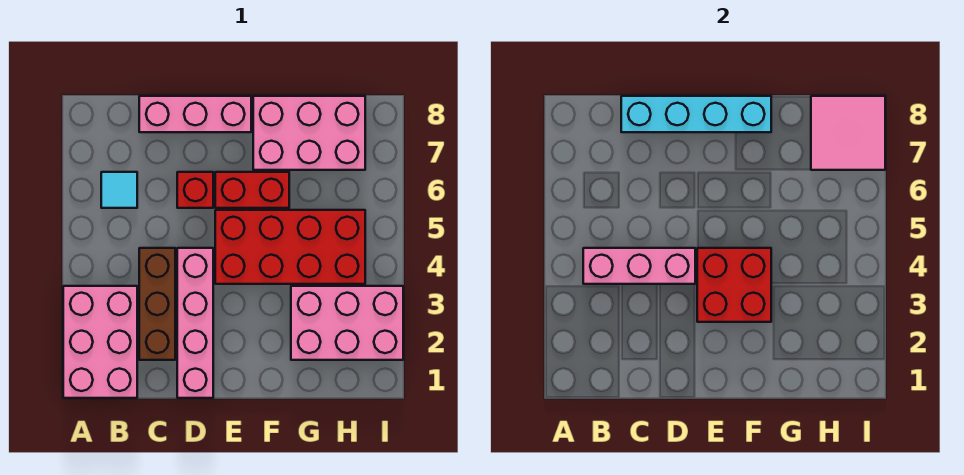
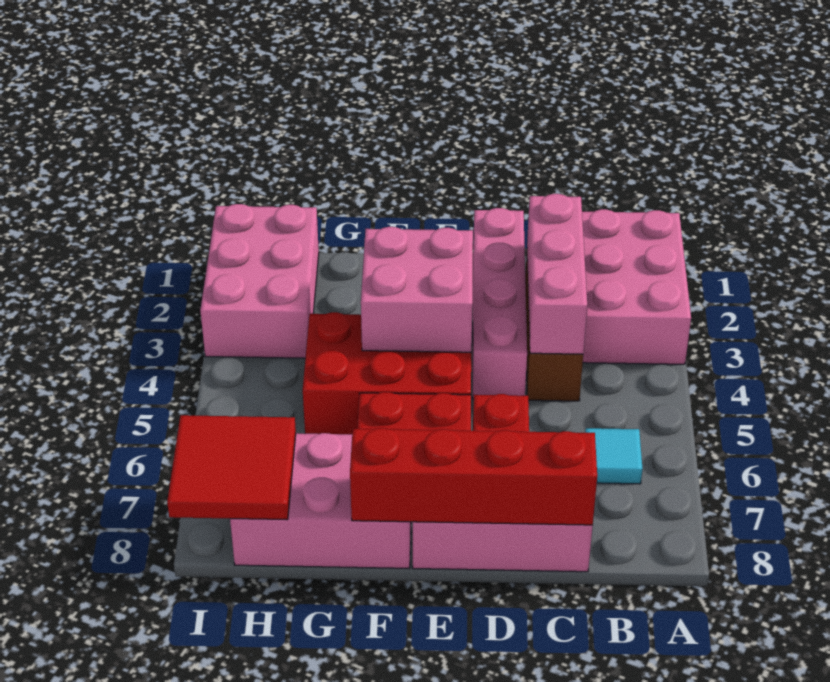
pink brick B4:D4 level 2 -> pink brick C2:C4 level 2
cyan brick C8:F8 level 2 -> red brick C8:F8 level 2
red brick E3:F4 level 2 -> pink brick E3:F4 level 2
red brick E4:H5 level 1 -> red brick E4:G5 level 1
pink brick G2:I3 level 1 -> pink brick H1:I3 level 1
pink tile H7:I8 level 2 -> red tile H7:I8 level 2

